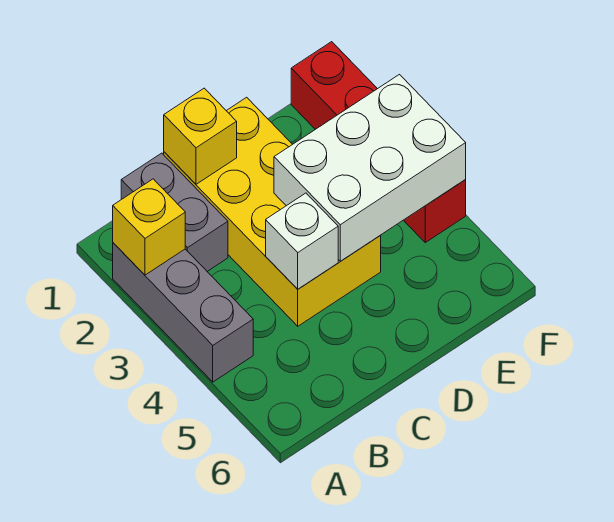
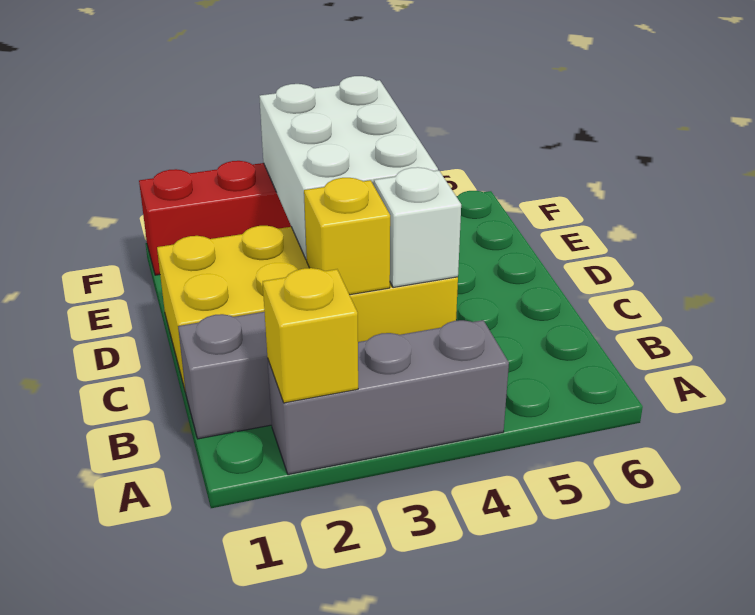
yellow brick C1 level 2 -> yellow brick C3 level 2

